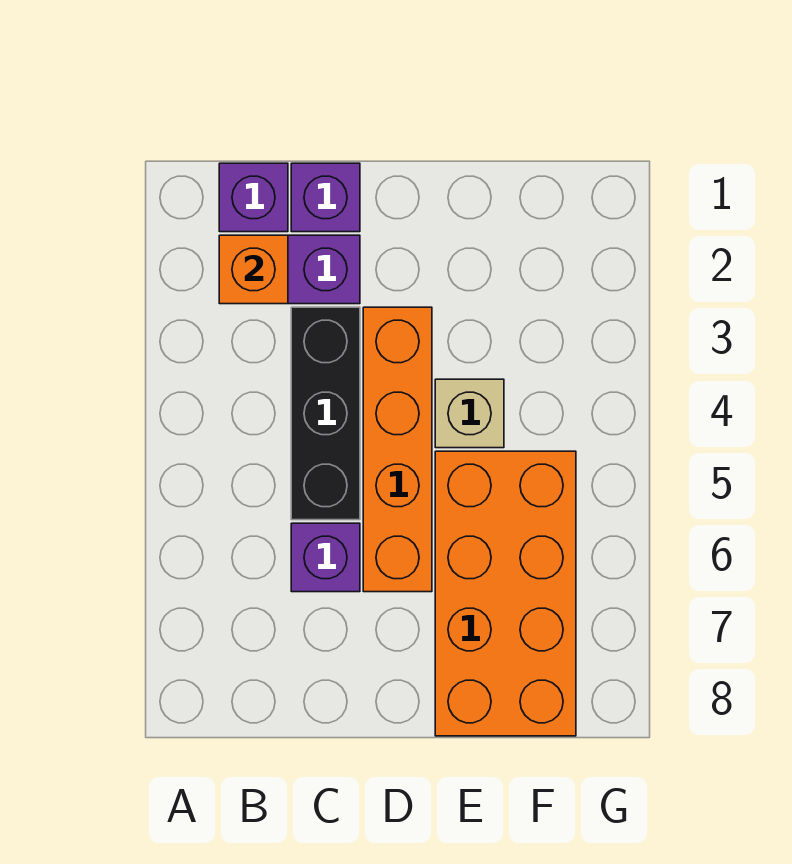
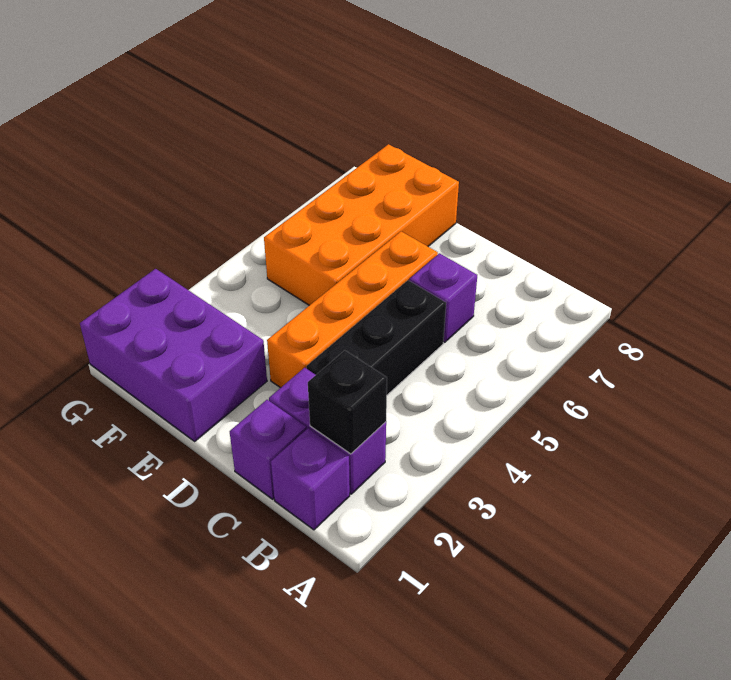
orange brick B2 level 2 -> black brick B2 level 2
none -> purple brick E1:G2 level 1
tan brick E4 level 1 -> none

